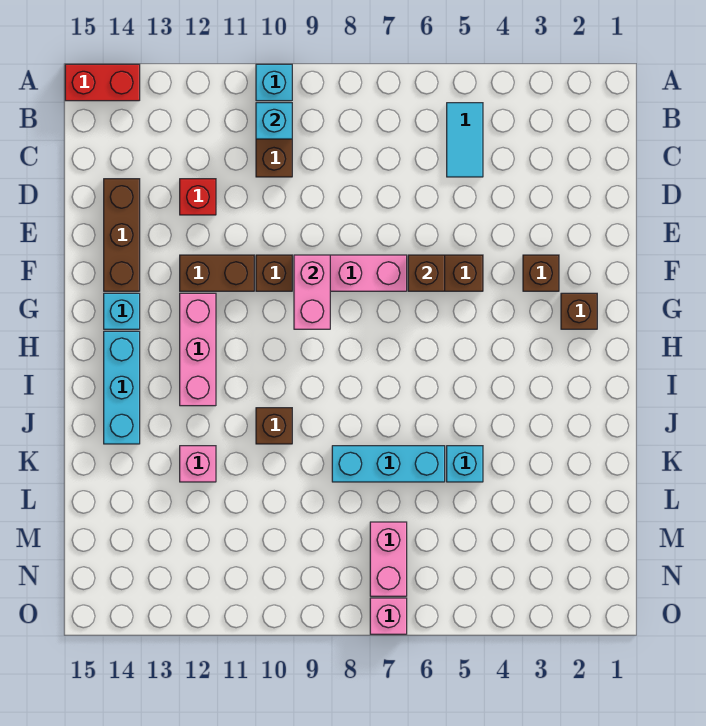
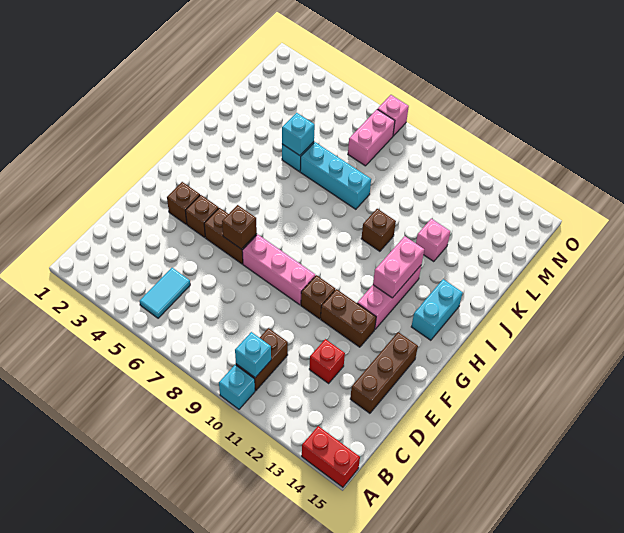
pink brick F9:G9 level 2 -> pink brick H12:I12 level 2
brown brick G2 level 1 -> brown brick F4 level 1
cyan brick G14 level 1 -> cyan brick K5 level 2
cyan brick H14:J14 level 1 -> cyan brick H14:I14 level 1

